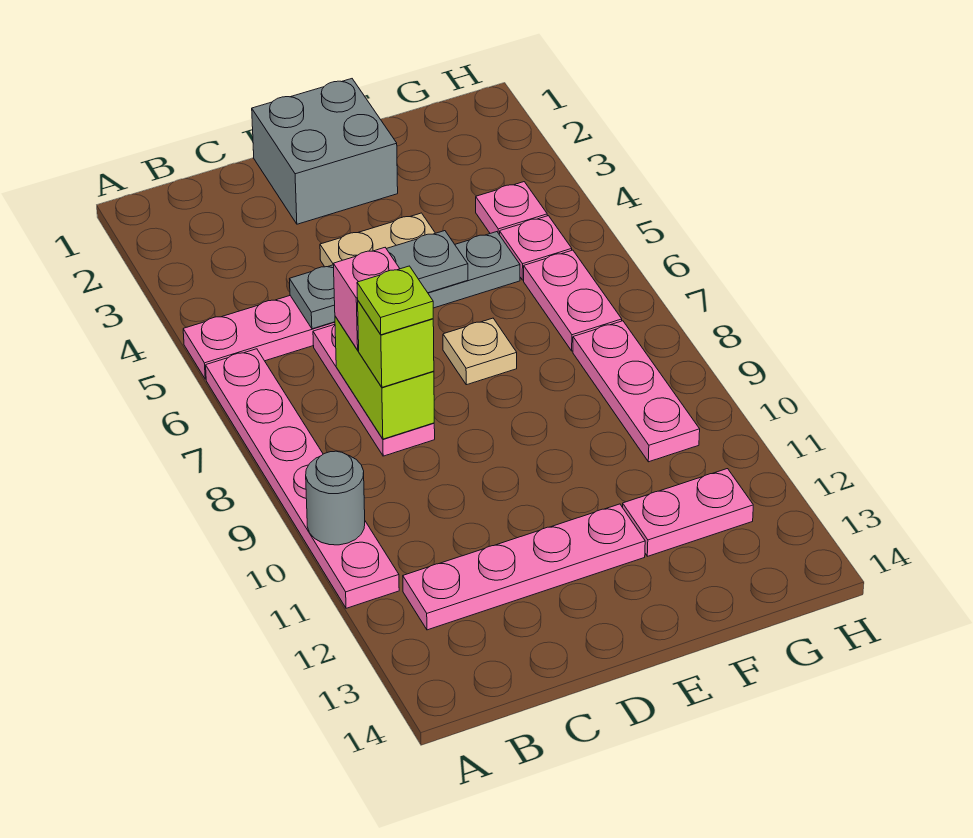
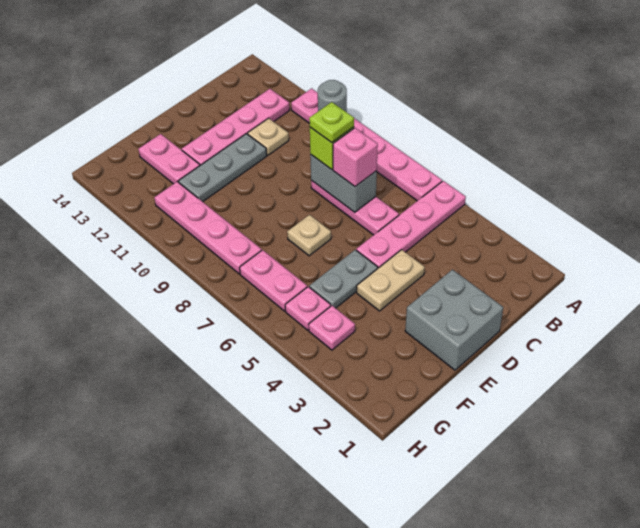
grey plate C5:E5 level 2 -> grey plate D11:F11 level 1
lime brick C7:C8 level 2 -> grey brick C7:C8 level 2
none -> tan plate C11 level 1
pink plate F12:G12 level 1 -> pink plate F12:F13 level 1
pink plate G8:G10 level 1 -> pink plate G8:G11 level 1

